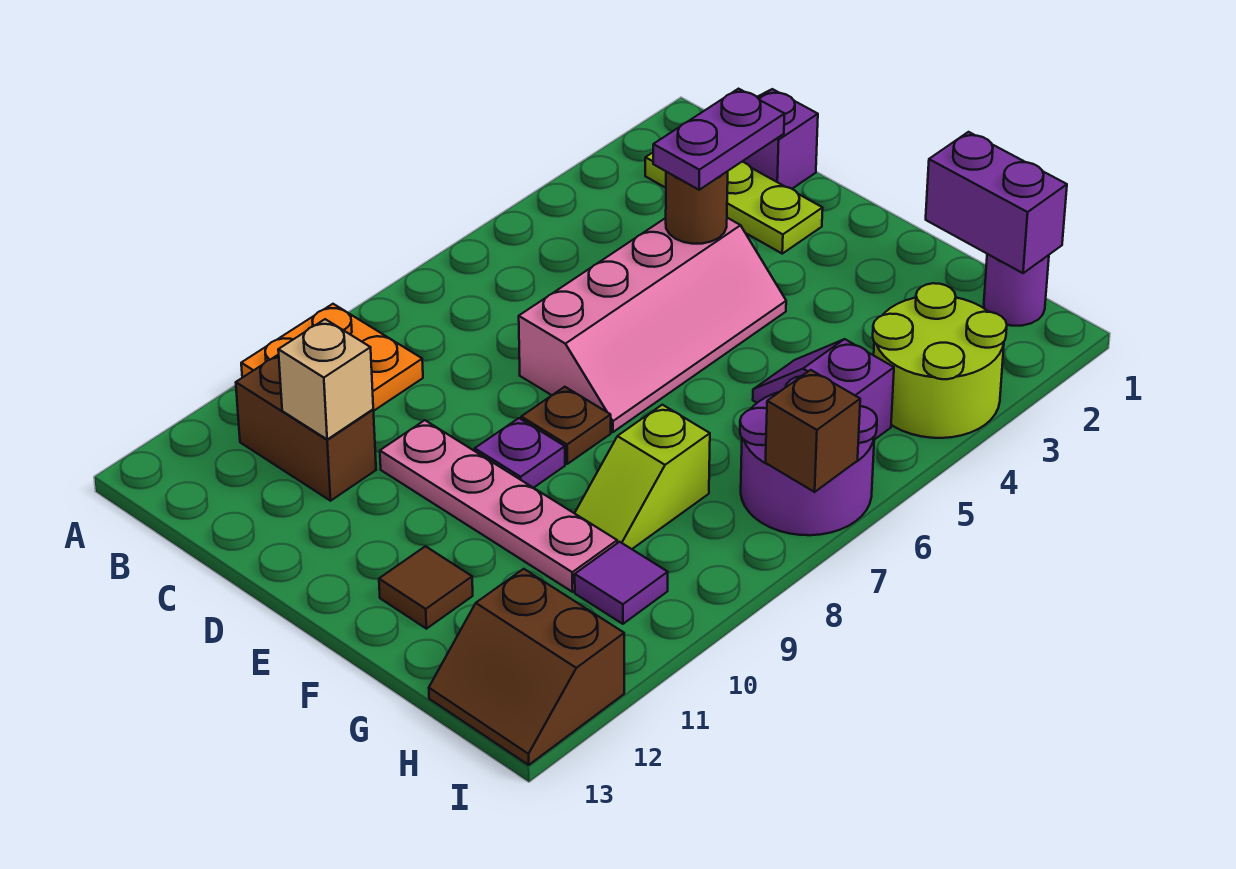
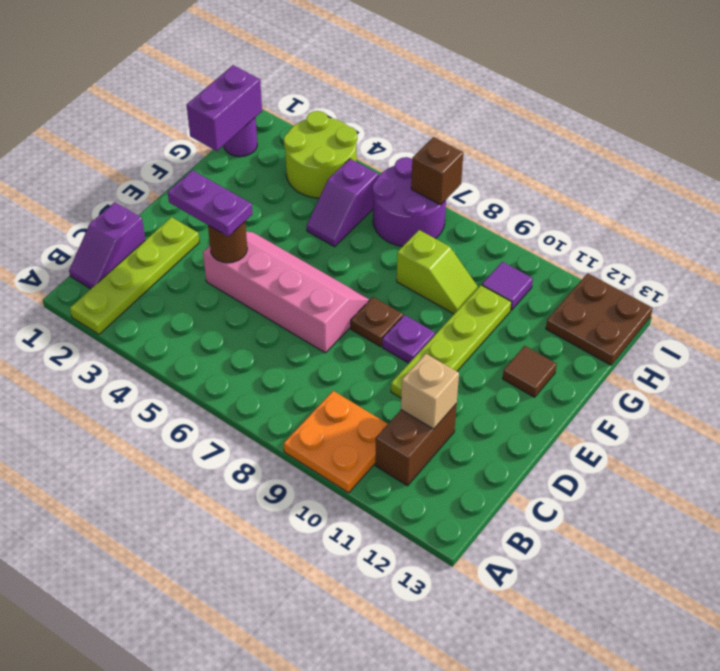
lime plate B2:D2 level 1 -> lime plate A2:D2 level 1
pink plate D10:G10 level 1 -> lime plate D10:G10 level 1
brown slope H12:I13 level 1 top 12 -> brown plate H12:I13 level 1

